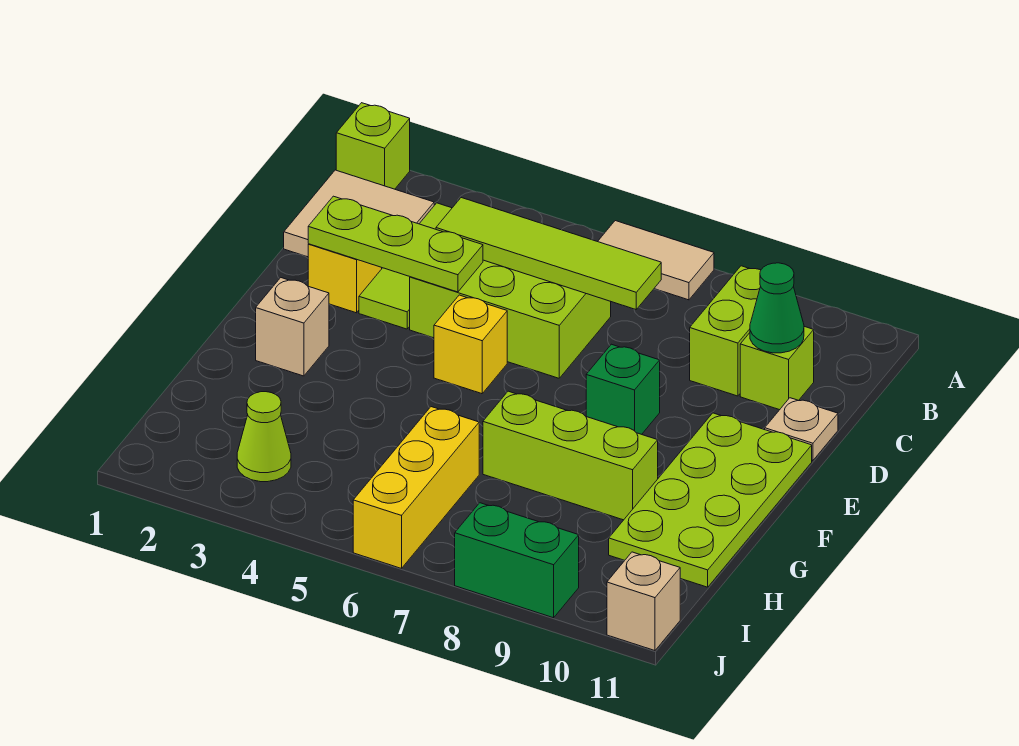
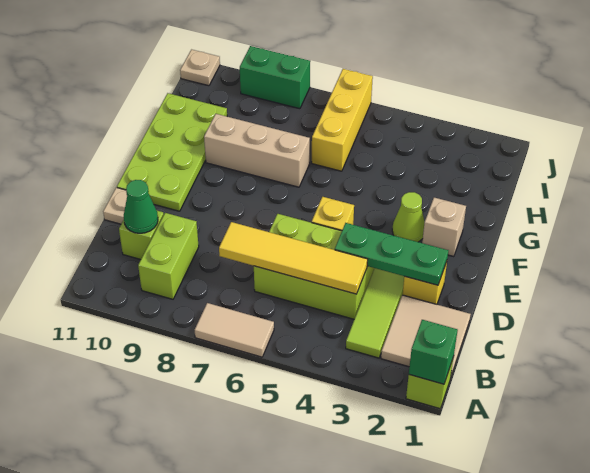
lime tile C4:C7 level 2 -> yellow tile C4:C7 level 2
lime plate D2:D4 level 2 -> green plate D2:D4 level 2
green brick E8 level 1 -> green brick A1 level 2
lime brick G7:G9 level 1 -> tan brick G7:G9 level 1
lime cone I3 level 1 -> lime cone F3 level 1
tan brick J11 level 1 -> tan plate J11 level 1

